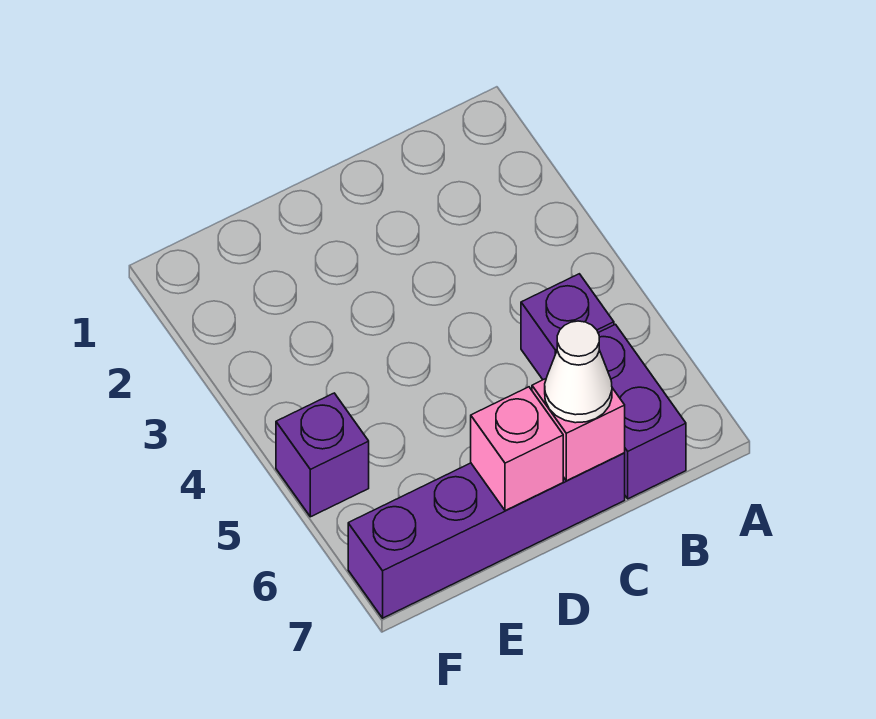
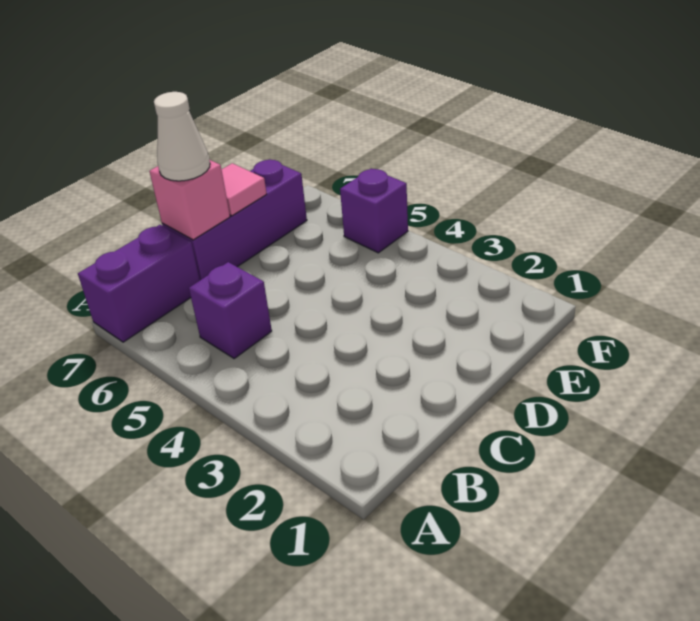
purple brick B6:B7 level 1 -> purple brick A7:B7 level 1
purple brick C7:F7 level 1 -> purple brick C7:E7 level 1
pink brick D7 level 2 -> pink tile D7 level 2

